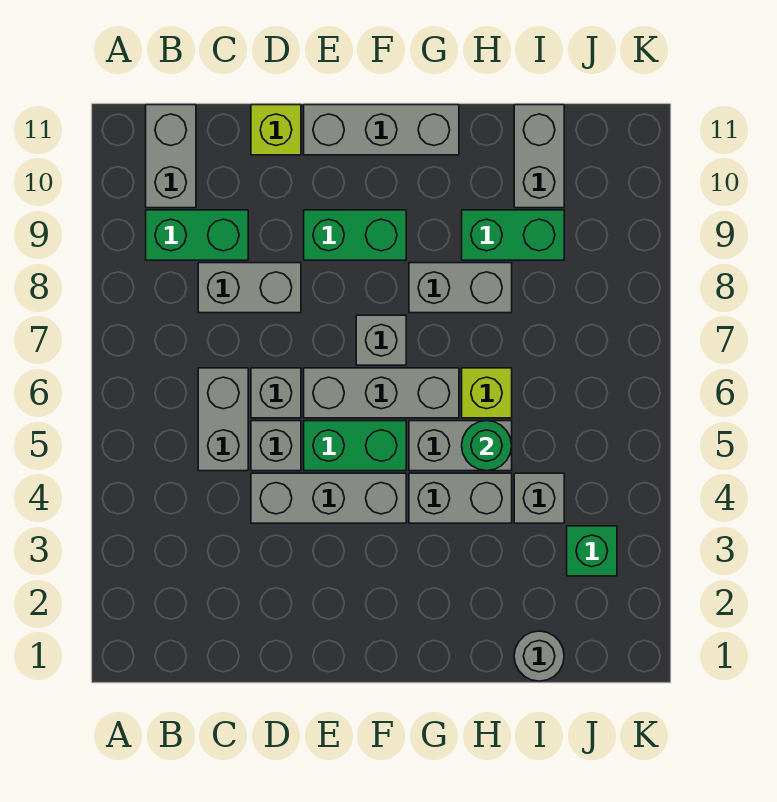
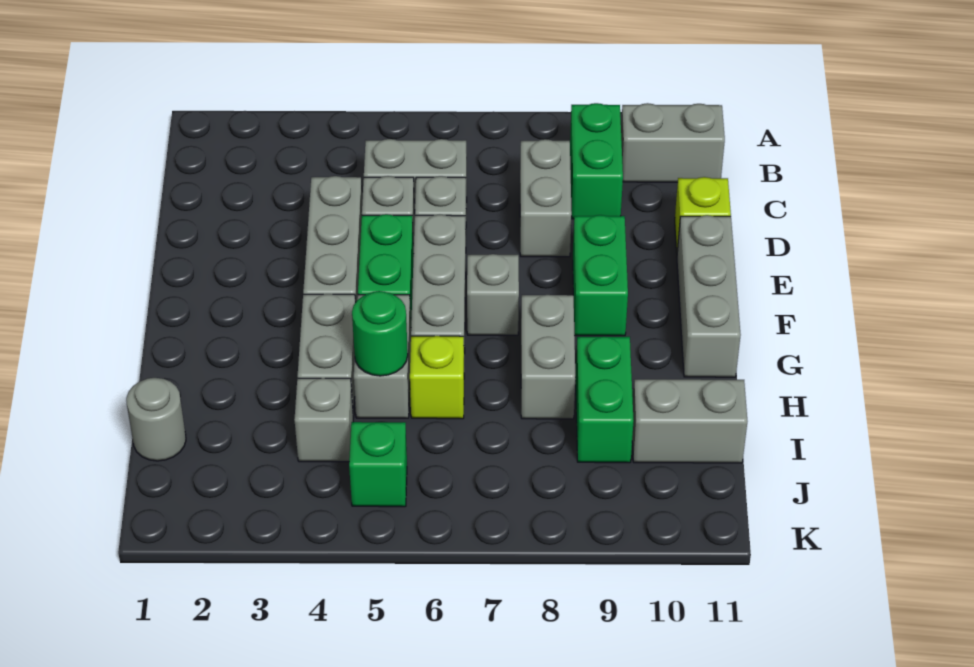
green brick J3 level 1 -> green brick J5 level 1

